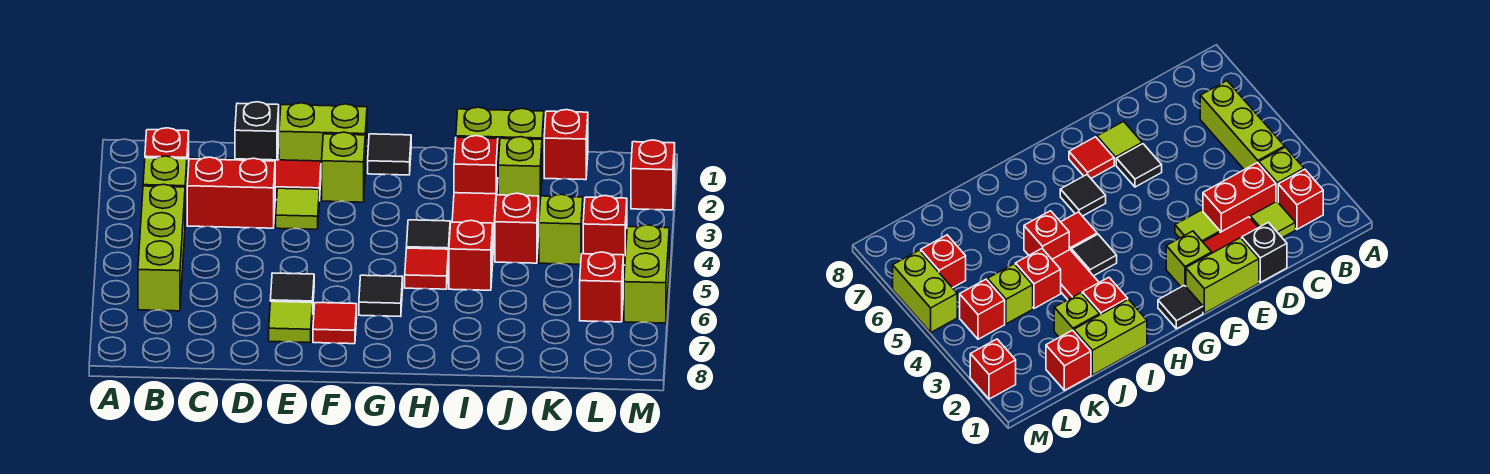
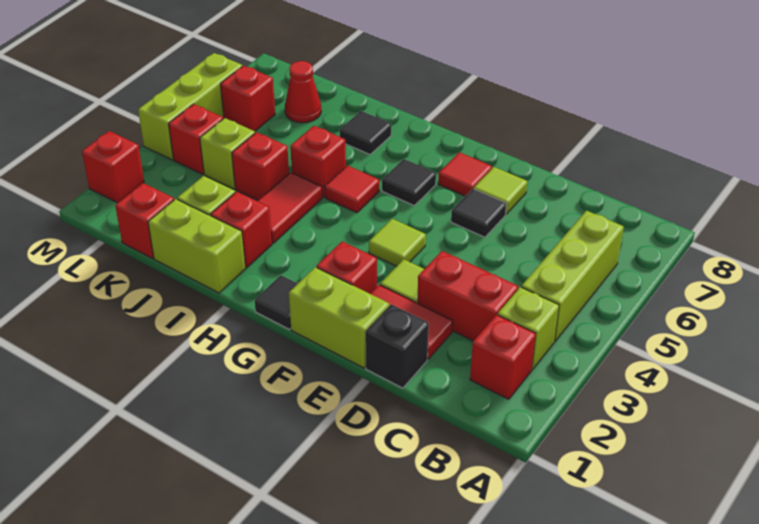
lime tile C2 level 1 -> lime tile F4 level 1
lime brick F2 level 1 -> red brick F2 level 1
black tile H4 level 1 -> black tile I7 level 1
none -> red cone K7 level 1
lime brick M5:M6 level 1 -> lime brick M4:M6 level 1

